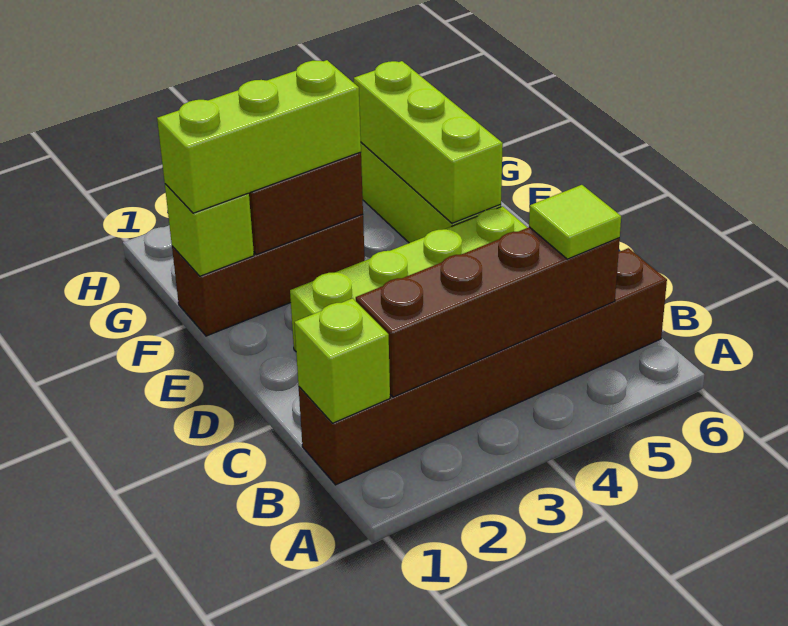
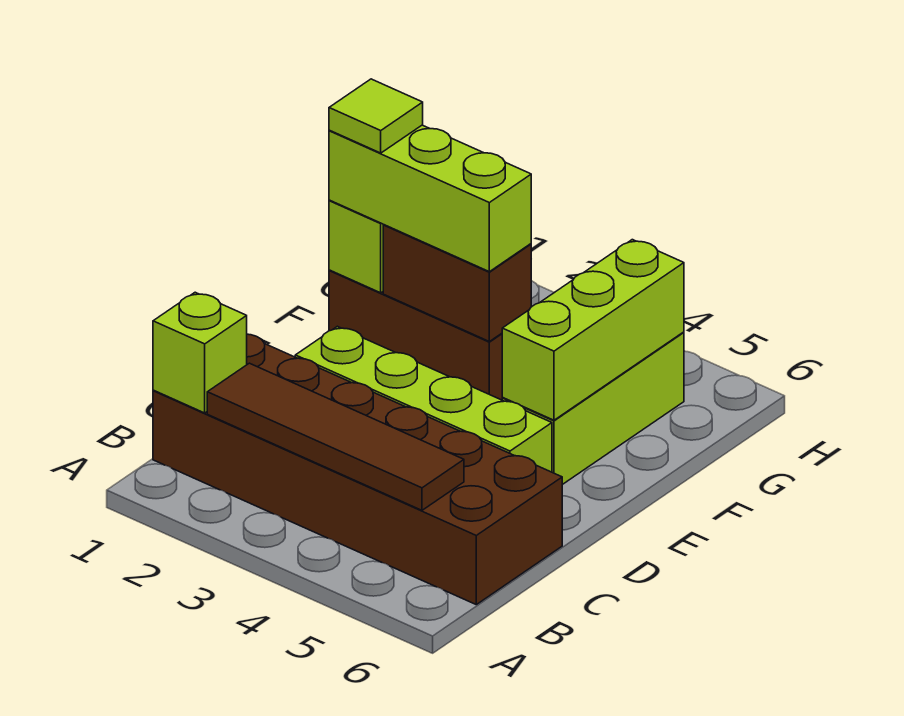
brown brick B1:B6 level 1 -> brown brick B1:C6 level 1
brown brick B2:B5 level 2 -> brown tile B2:B5 level 2
lime tile B5 level 3 -> lime tile F1 level 4

